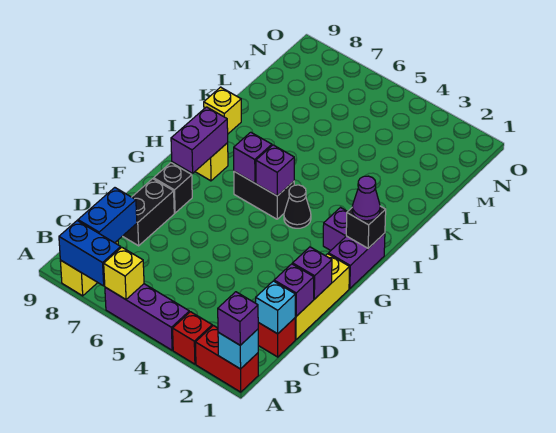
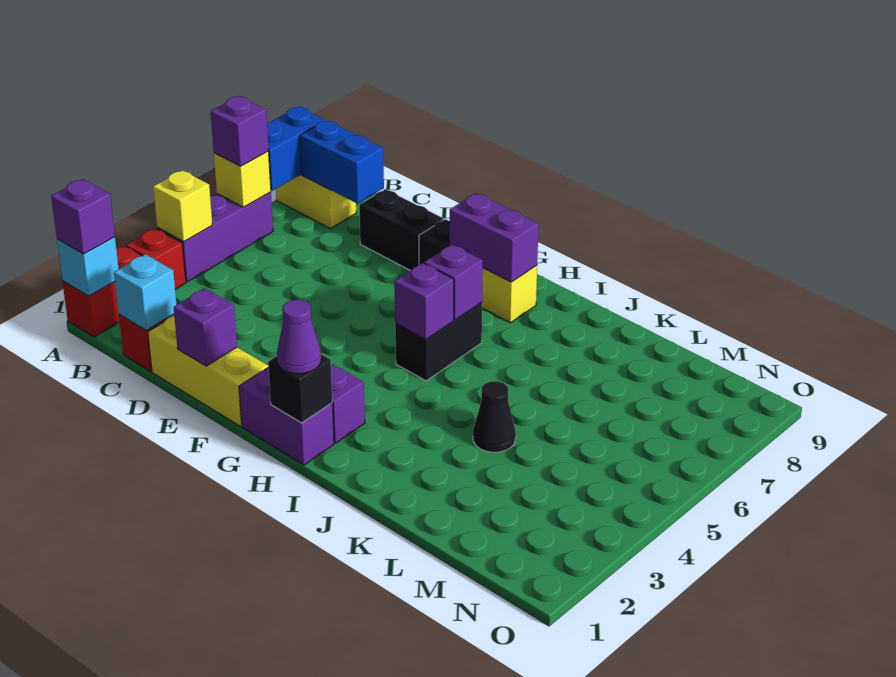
purple brick D1 level 2 -> purple brick A6 level 3
black cone H4 level 1 -> black cone K4 level 1
yellow brick J9 level 1 -> yellow brick A4 level 2

